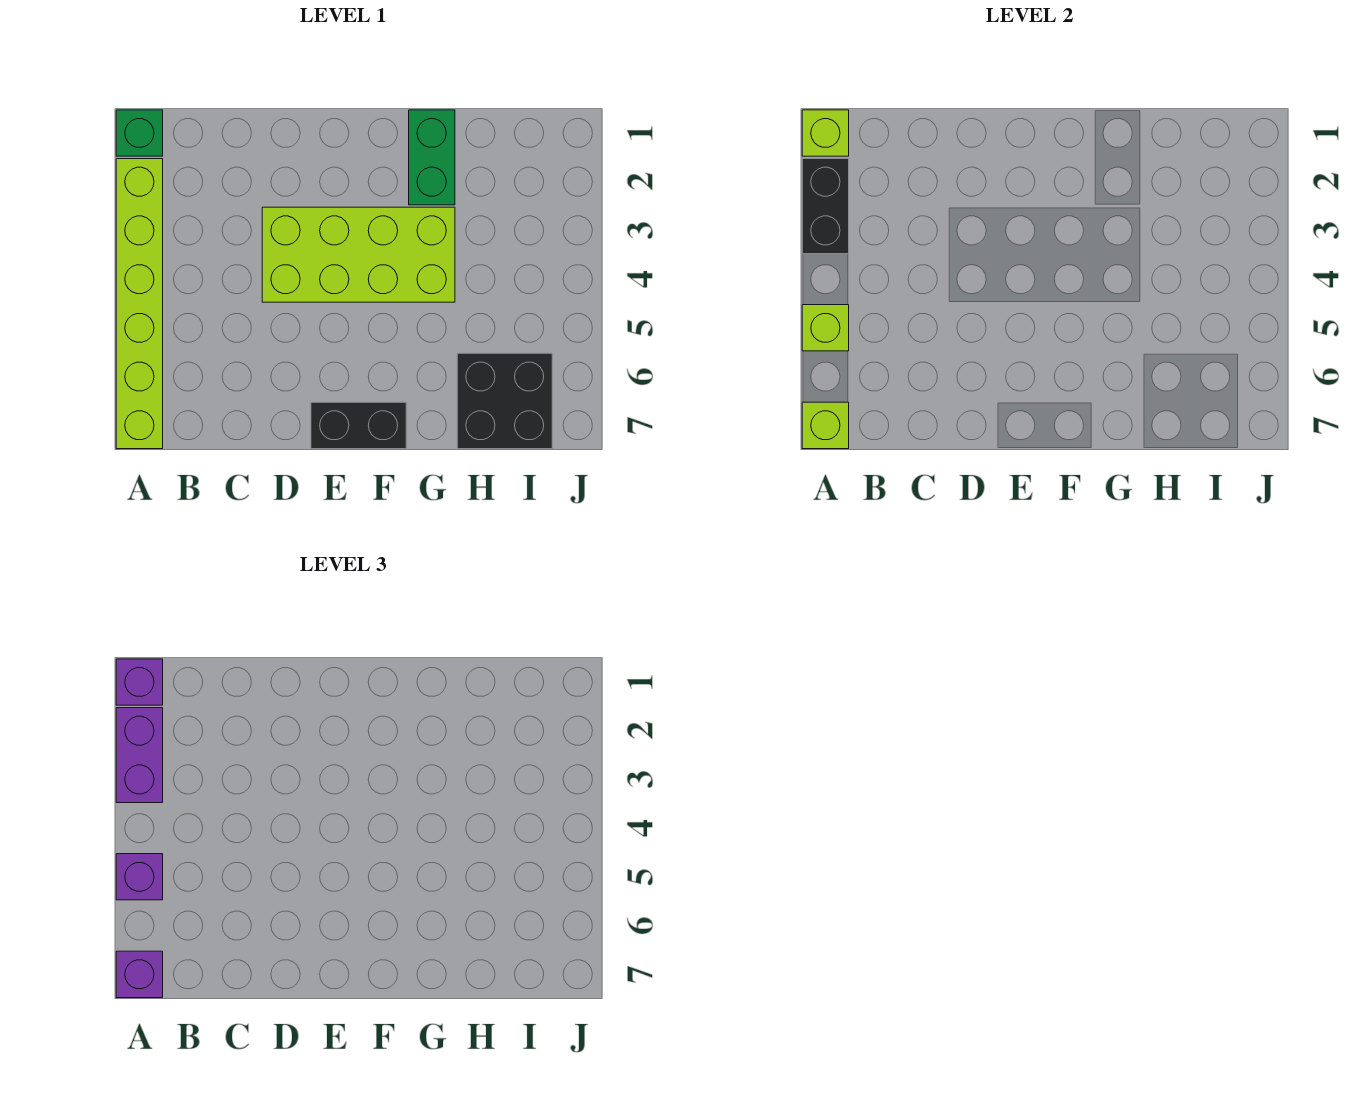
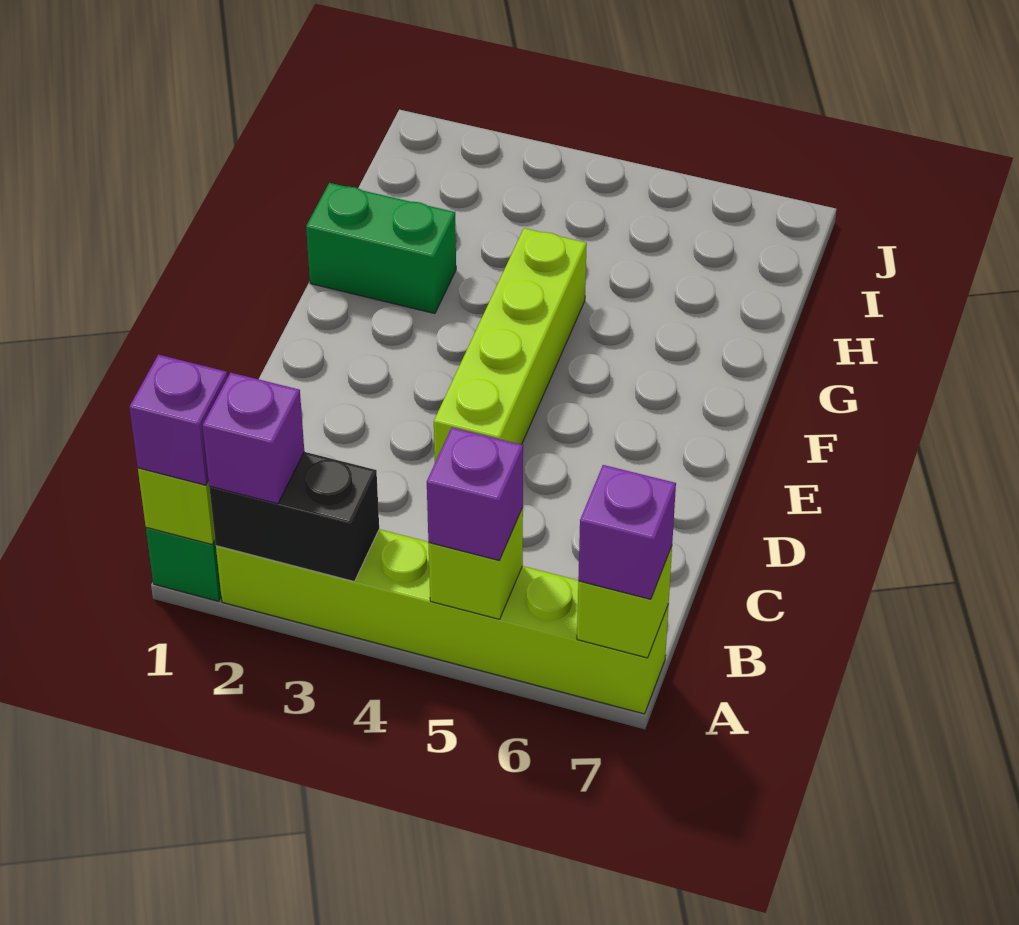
purple brick A2:A3 level 3 -> purple brick A2 level 3
lime brick D3:G4 level 1 -> lime brick D4:G4 level 1
black brick E7:F7 level 1 -> none
black brick H6:I7 level 1 -> none

